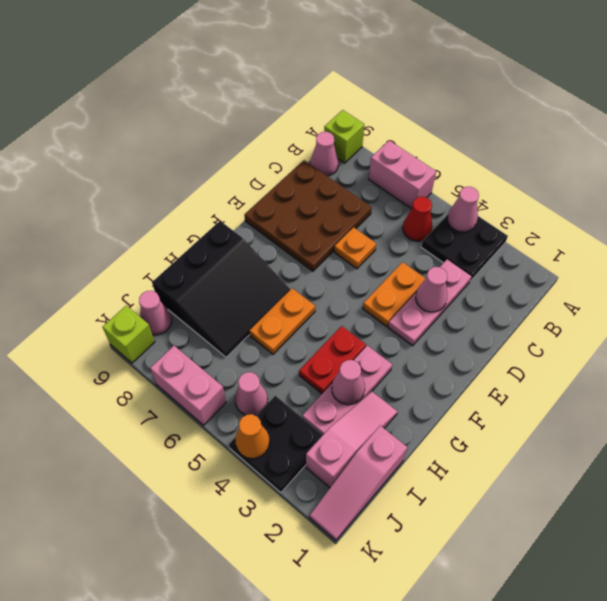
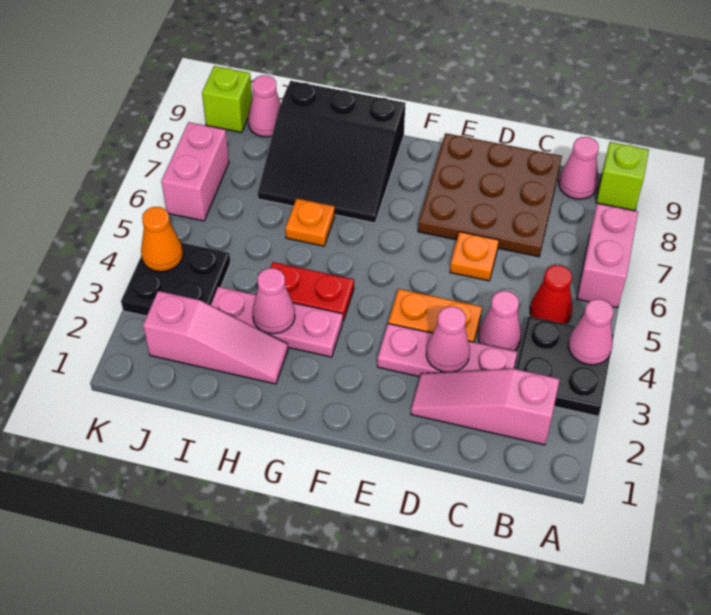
orange plate G6:H6 level 1 -> orange plate H6 level 1
pink slope I1:K1 level 1 top I -> pink slope B2:D2 level 1 top B
pink cone J5 level 1 -> pink cone C4 level 1

